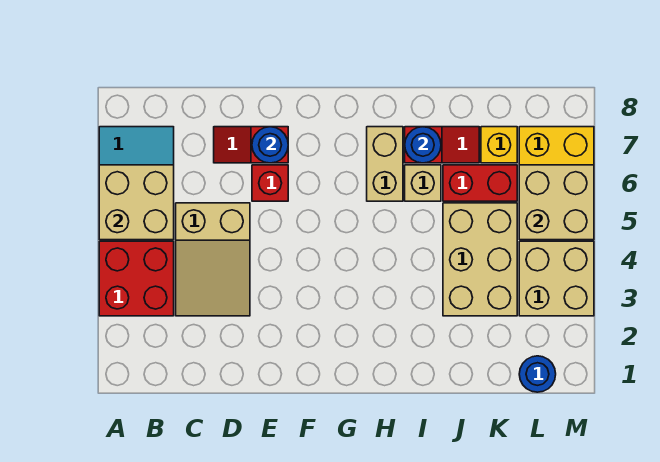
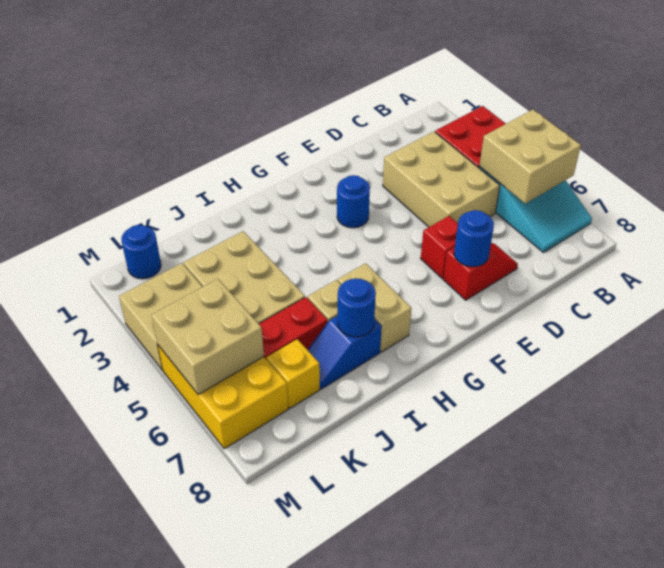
tan slope C3:D5 level 1 top 5 -> tan brick C3:D5 level 1
none -> blue round brick F3 level 1
red slope I7:J7 level 1 top I -> blue slope I7:J7 level 1 top I

